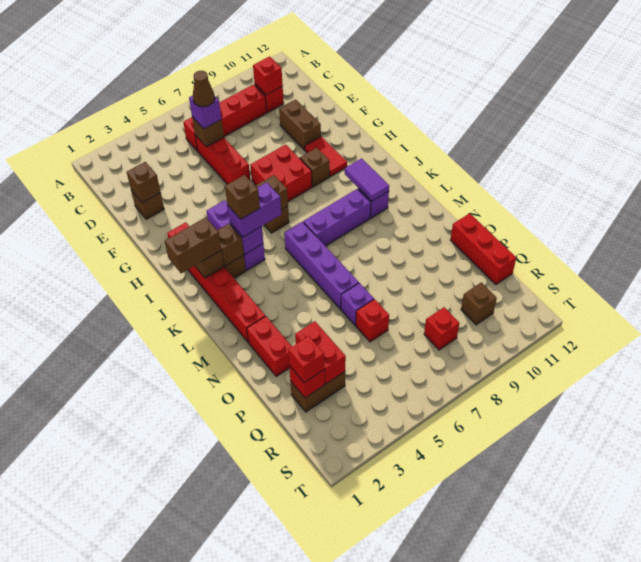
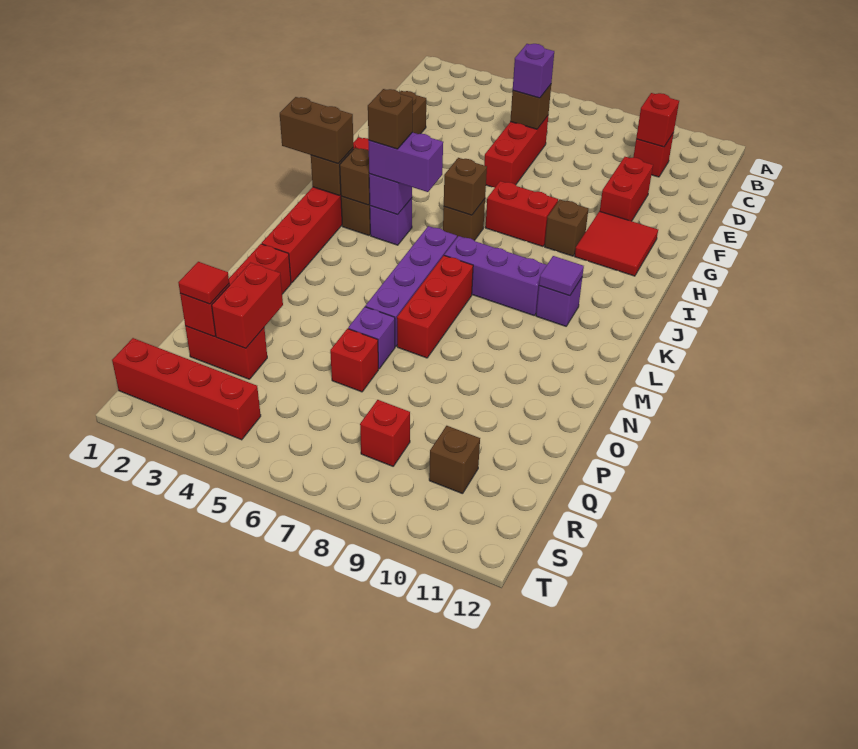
red brick C6:C9 level 1 -> red brick S1:S4 level 1
brown cone D6 level 4 -> none
brown brick E2 level 2 -> none
brown brick E10:F10 level 1 -> red brick E10:F10 level 1
red brick G7:H8 level 1 -> red brick H7:H8 level 1
red tile G10:H10 level 1 -> red tile G10:H11 level 1
purple brick H4:J4 level 1 -> purple brick J4 level 1
purple tile J10:K10 level 2 -> purple tile K10 level 2
red brick O12:Q12 level 1 -> red brick L7:N7 level 1
brown brick Q2:Q3 level 1 -> red brick Q2:Q3 level 1
red brick Q2 level 3 -> red tile Q2 level 3

